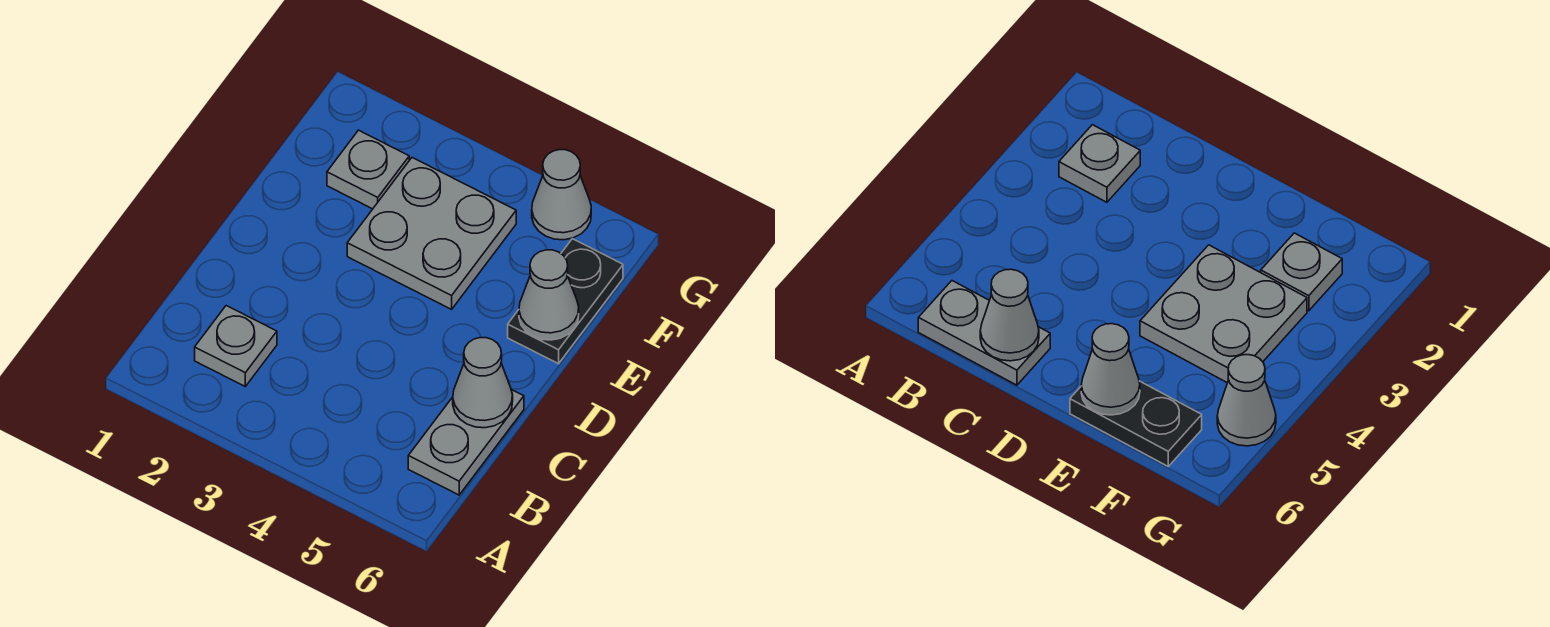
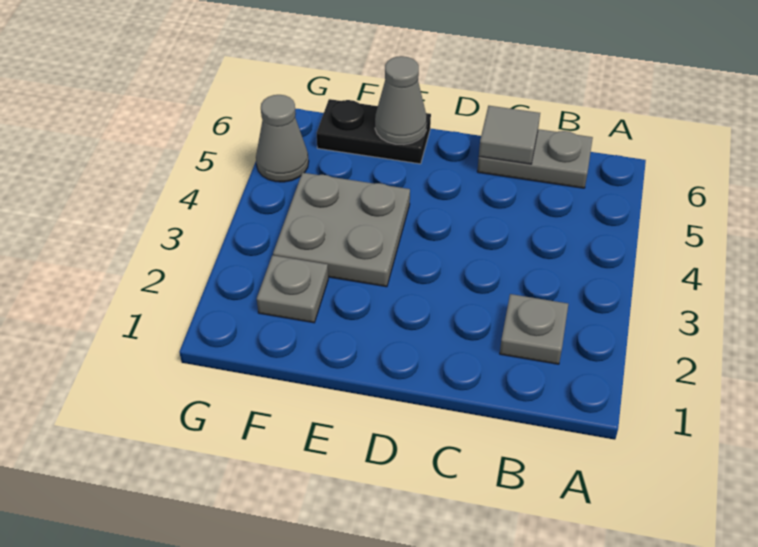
grey cone C6 level 2 -> grey tile C6 level 2

